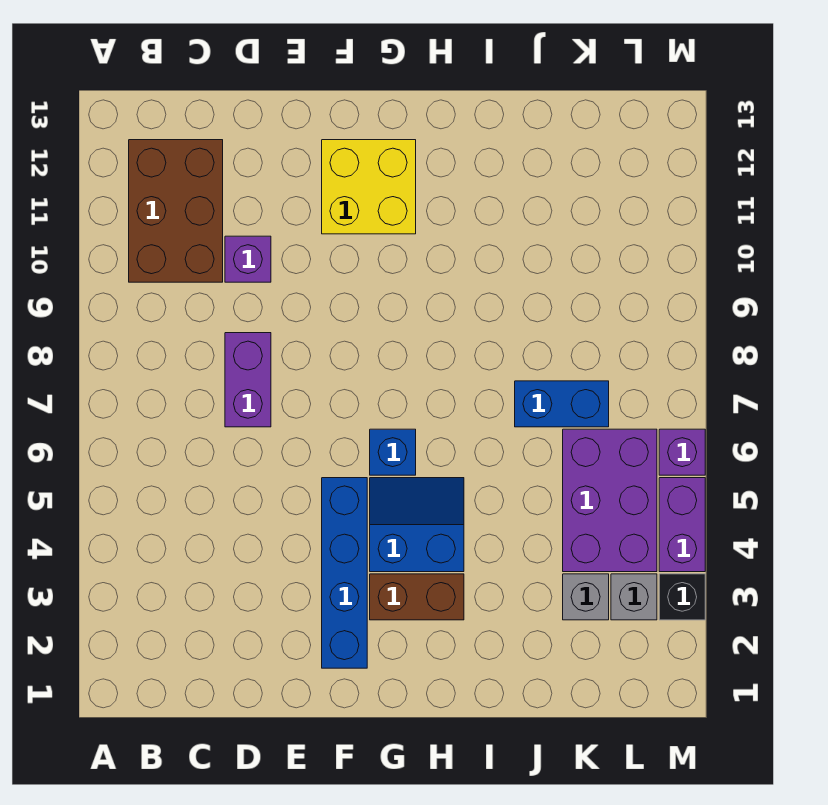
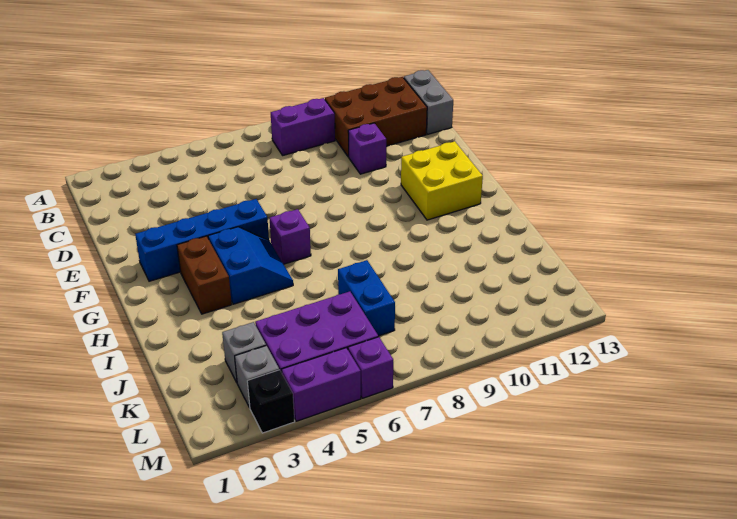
none -> grey brick B13:C13 level 1
purple brick D7:D8 level 1 -> purple brick B8:B9 level 1
blue brick G6 level 1 -> purple brick G6 level 1

